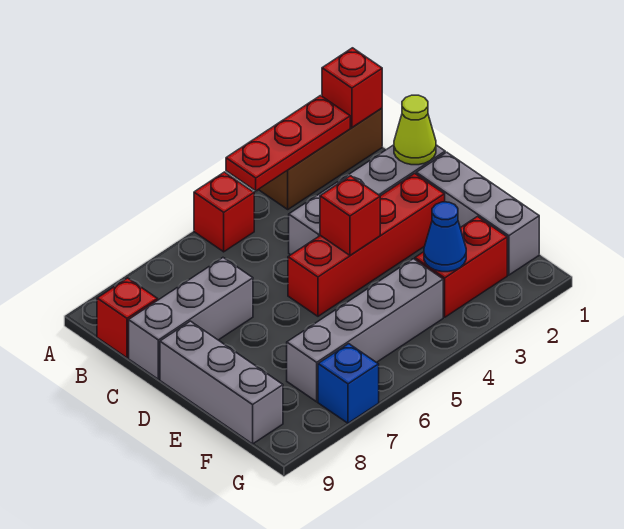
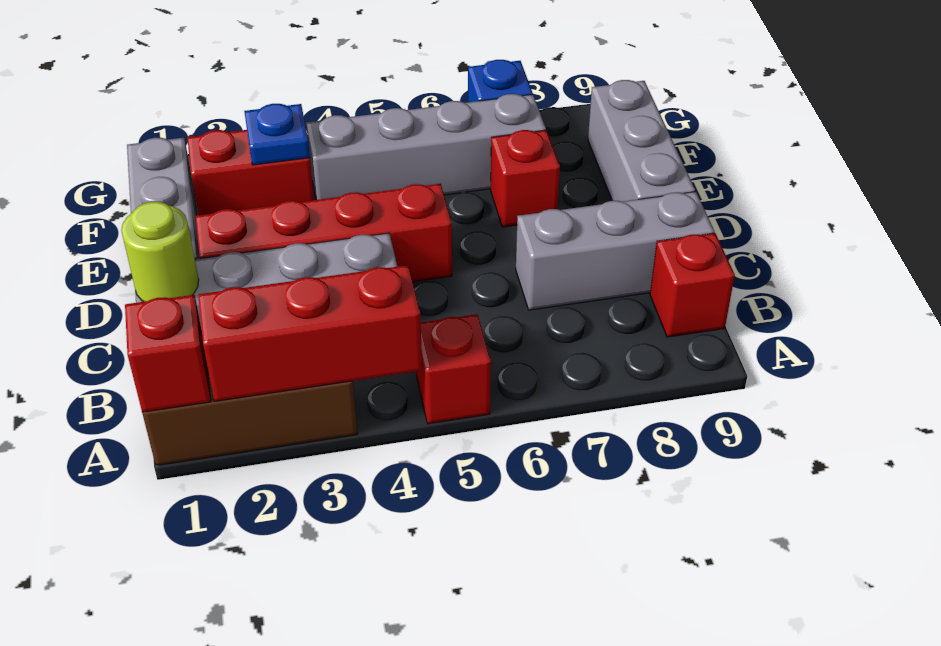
red plate A2:A4 level 2 -> red brick A2:A4 level 2
lime cone C1 level 2 -> lime round brick C1 level 2
red brick D4 level 2 -> red brick E7 level 1
blue cone F3 level 2 -> blue plate F3 level 2

